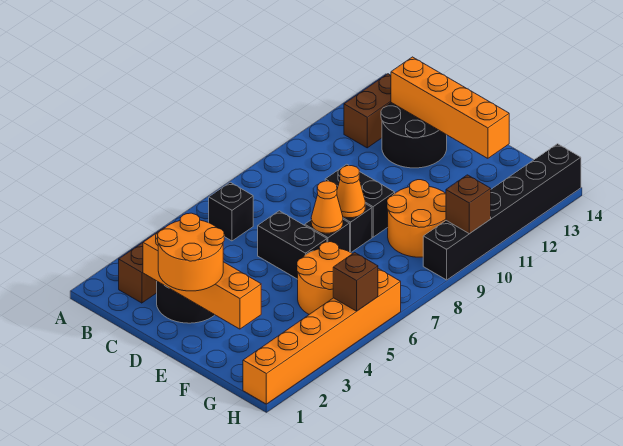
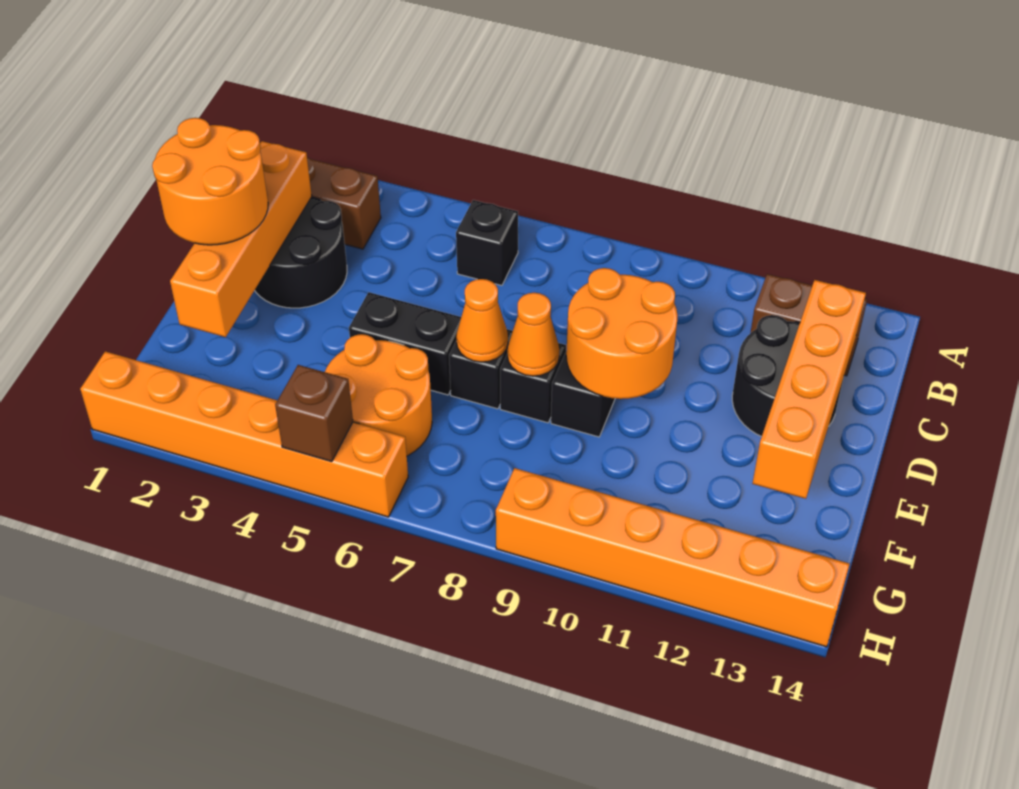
black brick D6:E6 level 1 -> black brick E5:E6 level 1
orange round brick F9:G10 level 1 -> orange round brick D9:E10 level 2
black brick H9:H14 level 1 -> orange brick H9:H14 level 1
brown brick H10 level 2 -> none

